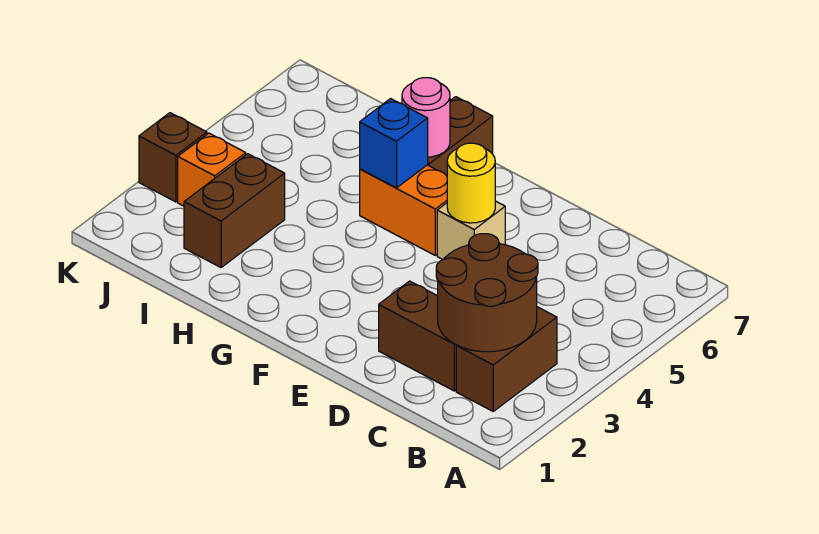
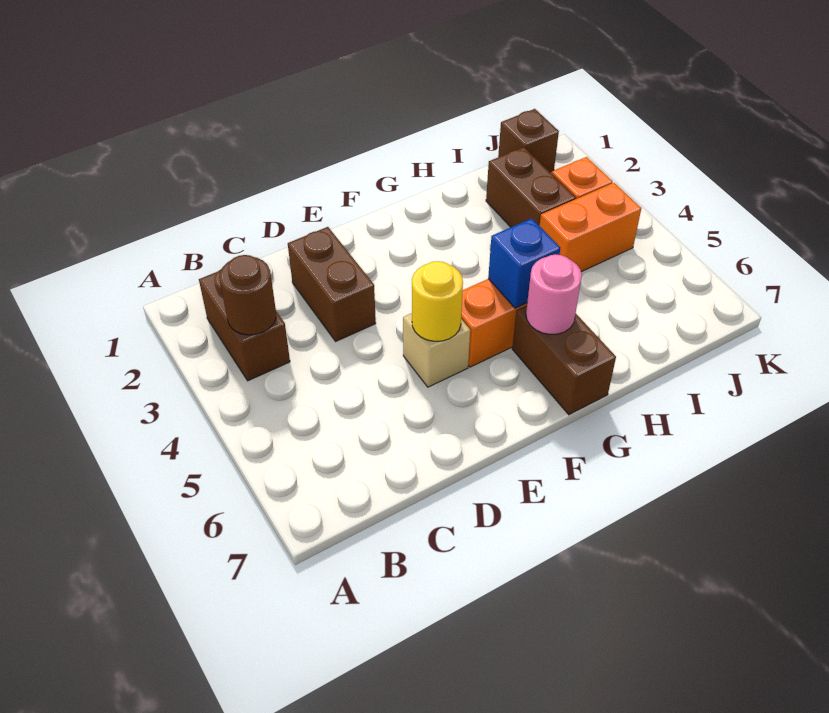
brown round brick B2:C3 level 2 -> brown round brick B3 level 2
brown brick C2:D2 level 1 -> brown brick D2:D3 level 1
none -> orange brick I4:J4 level 1
brown brick K3 level 1 -> brown brick J1 level 1

